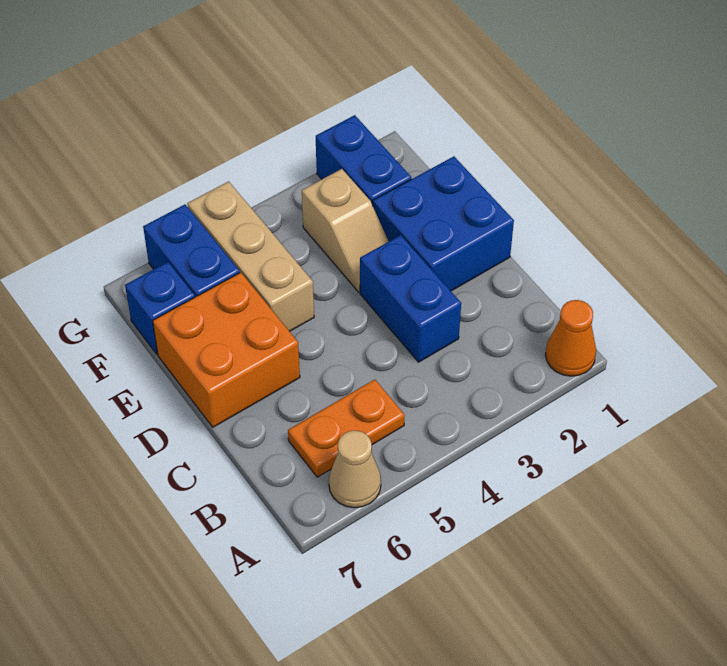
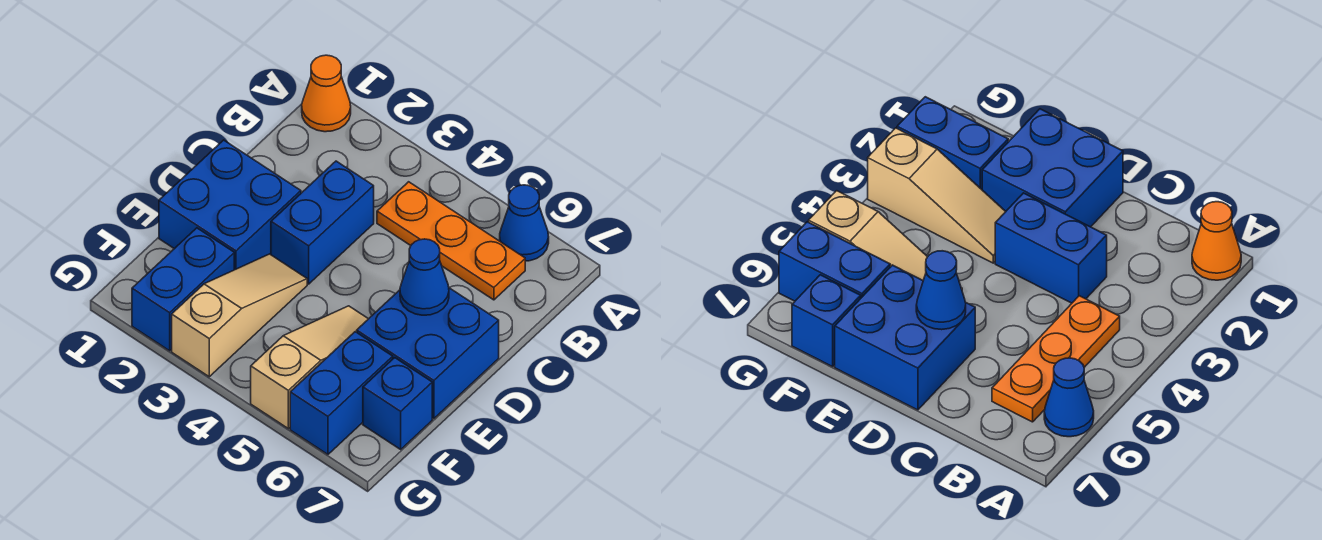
tan cone A6 level 1 -> blue cone A6 level 1
orange plate B5:B6 level 1 -> orange plate B4:B6 level 1
orange brick D6:E7 level 1 -> blue brick D6:E7 level 1
none -> blue cone D6 level 2
tan slope E3:F3 level 1 top F -> tan slope E3:G3 level 1 top G
tan brick E5:G5 level 1 -> tan slope E5:G5 level 1 top G

